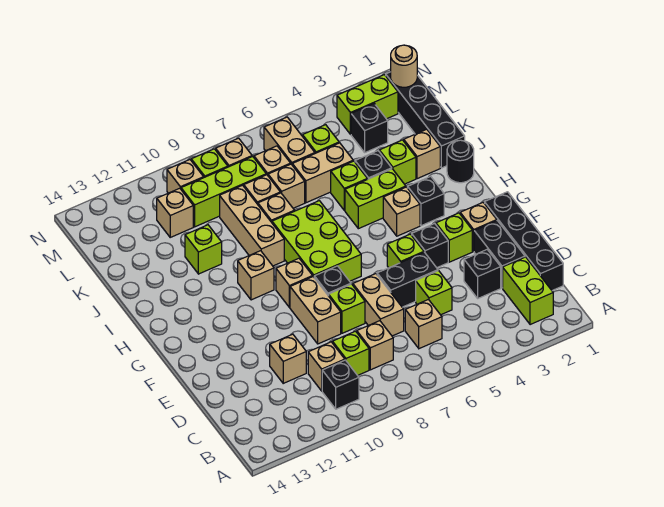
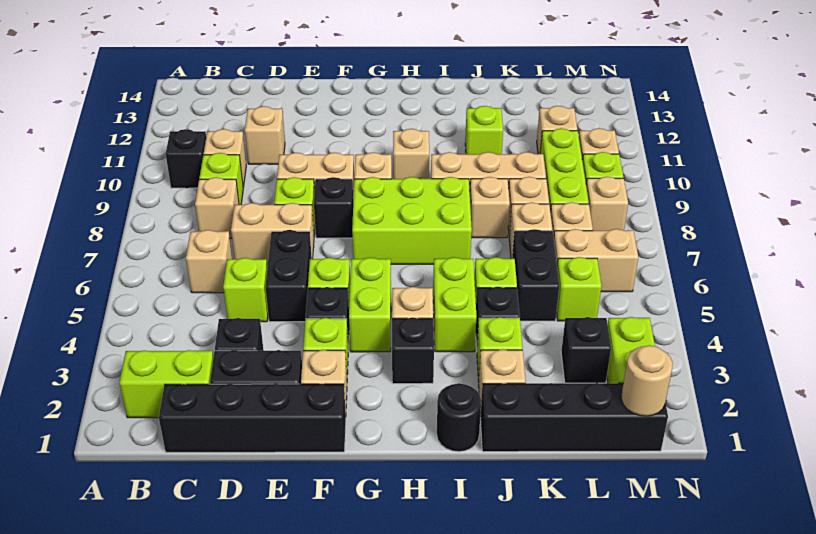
none -> lime brick G4:G5 level 1
tan brick K5:K6 level 1 -> black brick K5:K6 level 1

